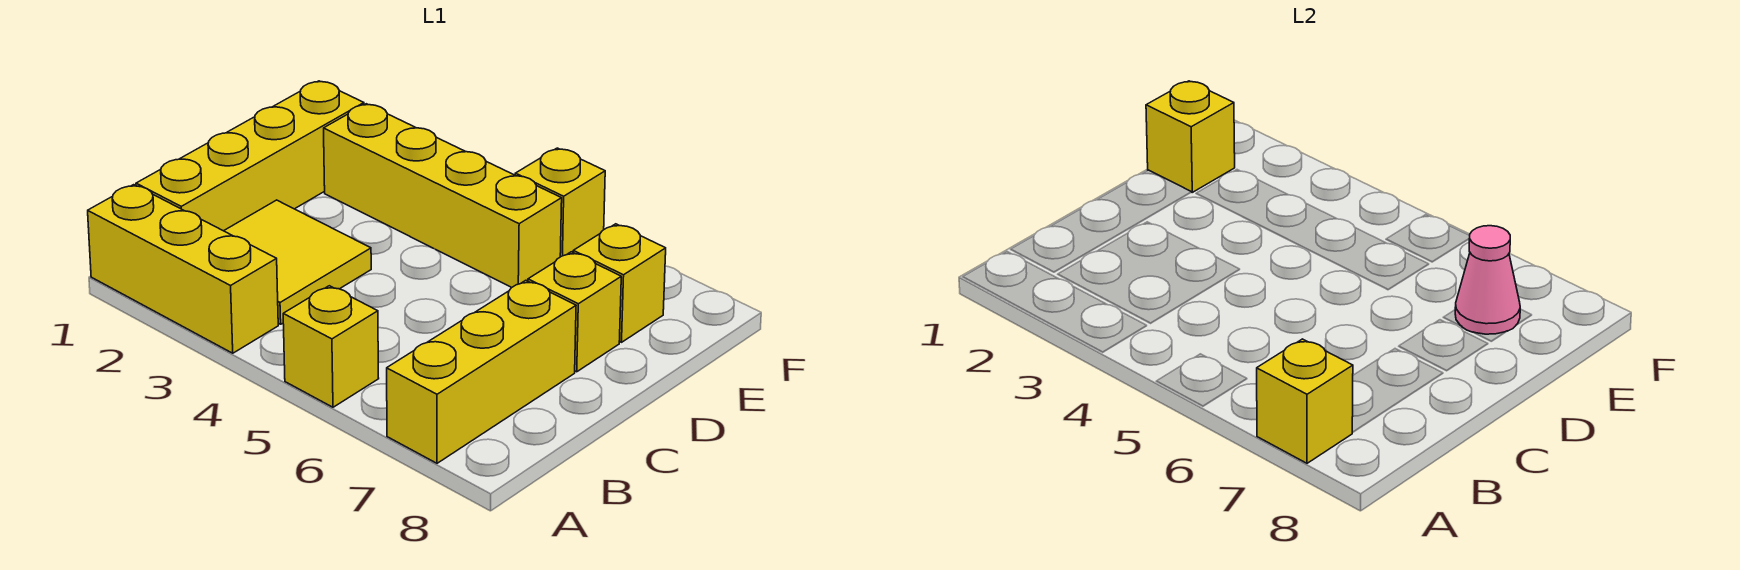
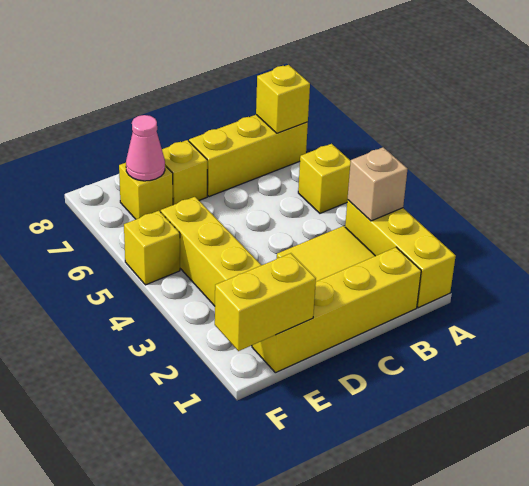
none -> tan brick A3 level 2
yellow brick E1 level 2 -> yellow brick E1:F1 level 2

